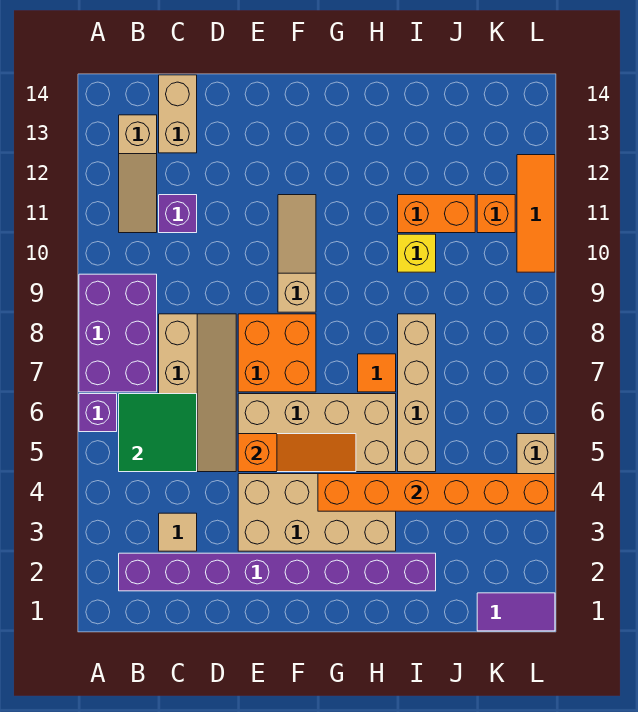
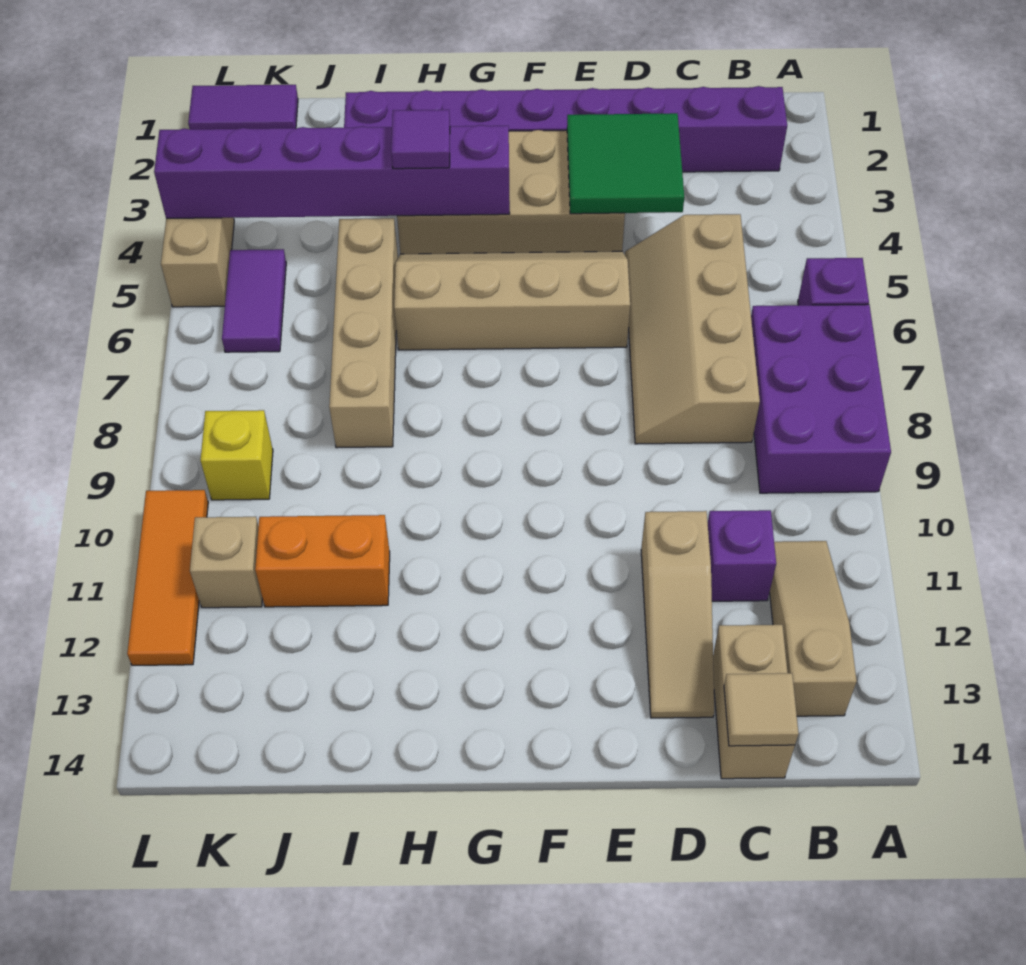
green tile B5:C6 level 2 -> green tile D3:E4 level 2
tan tile C3 level 1 -> tan tile C14 level 2
tan brick E5:H6 level 1 -> tan slope E5:H6 level 1 top 6
orange slope E5:G5 level 2 top E -> none
orange brick E7:F8 level 1 -> none
tan slope F9:F11 level 1 top 9 -> tan slope D11:D13 level 1 top 11
orange brick G4:L4 level 2 -> purple brick G4:L4 level 2
none -> purple tile H4 level 3
orange tile H7 level 1 -> none
yellow brick I10 level 1 -> yellow brick K9 level 1
none -> purple tile K5:K6 level 1
orange brick K11 level 1 -> tan brick K11 level 1

